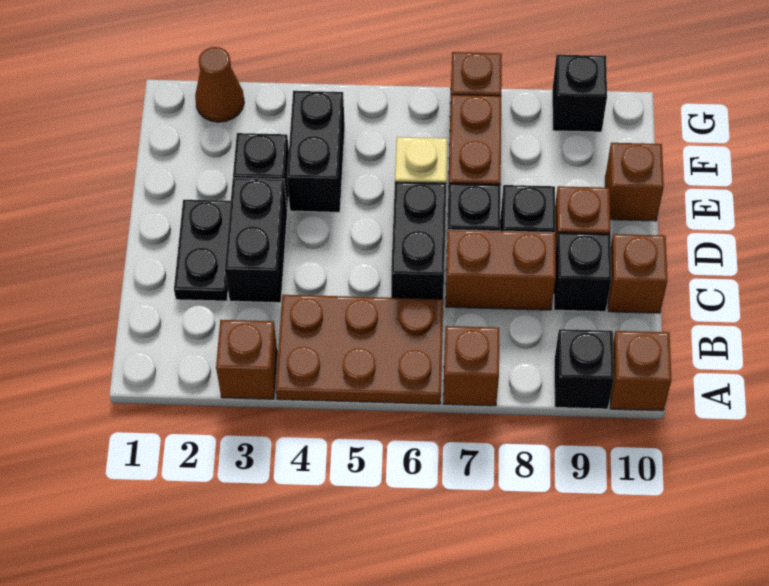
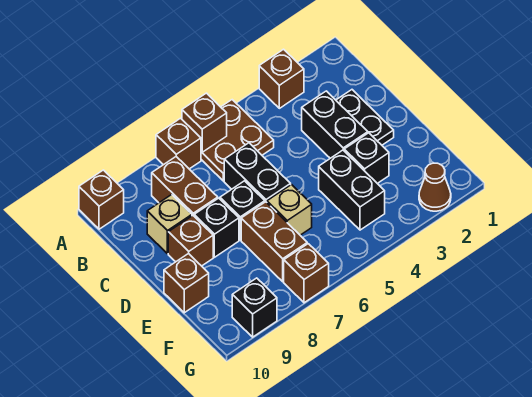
brown plate A4:B6 level 1 -> brown plate A5:B6 level 1
black brick A9 level 1 -> none
brown brick C7:C8 level 1 -> brown brick B8:C8 level 1
black brick C9 level 1 -> tan brick C9 level 1
brown brick C10 level 1 -> brown brick A6 level 2

